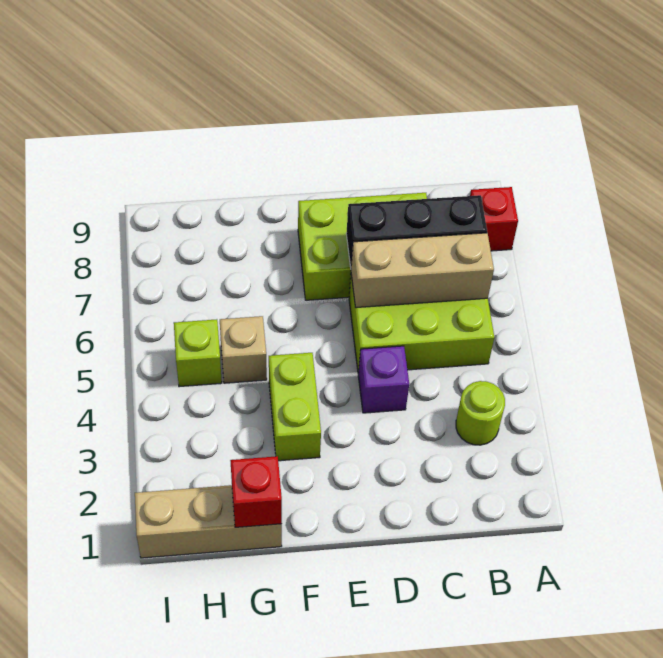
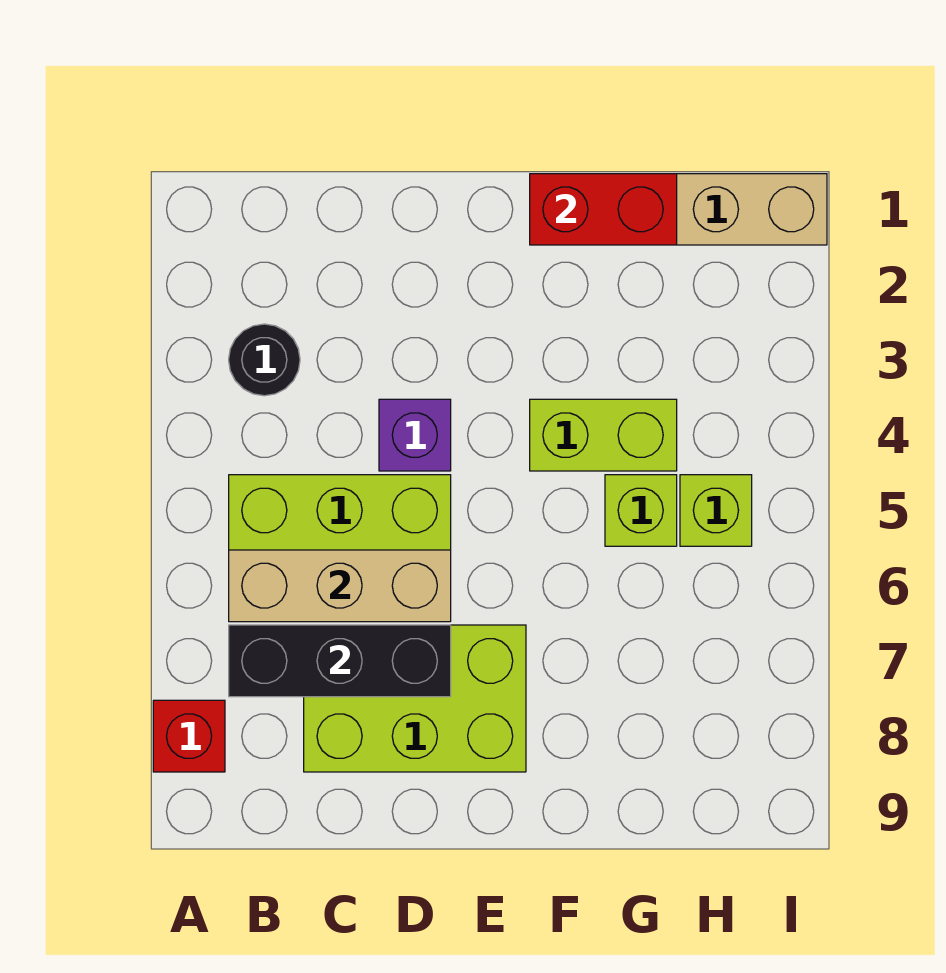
lime round brick B3 level 1 -> black round brick B3 level 1
lime brick F3:F4 level 1 -> lime brick F4:G4 level 1
red brick G1 level 2 -> red brick F1:G1 level 2
tan brick G5 level 1 -> lime brick G5 level 1

